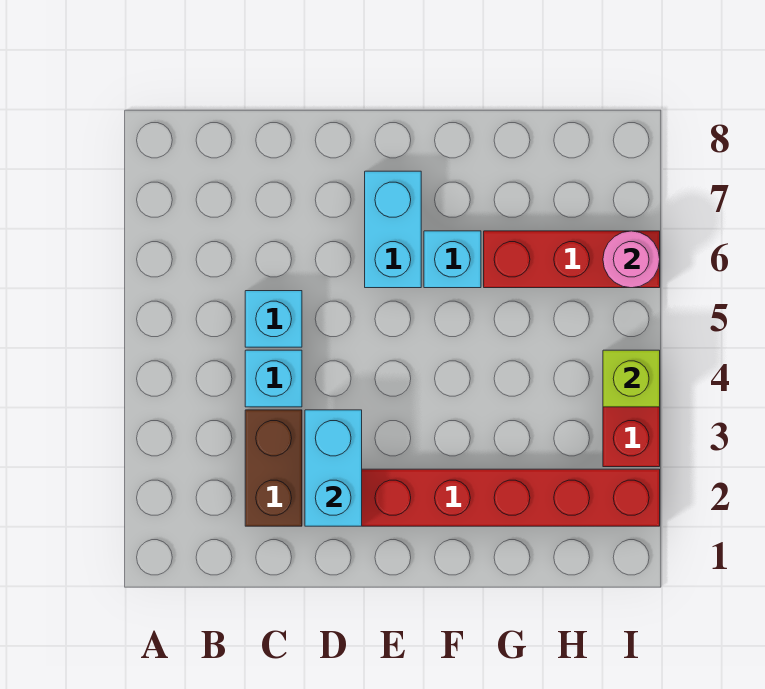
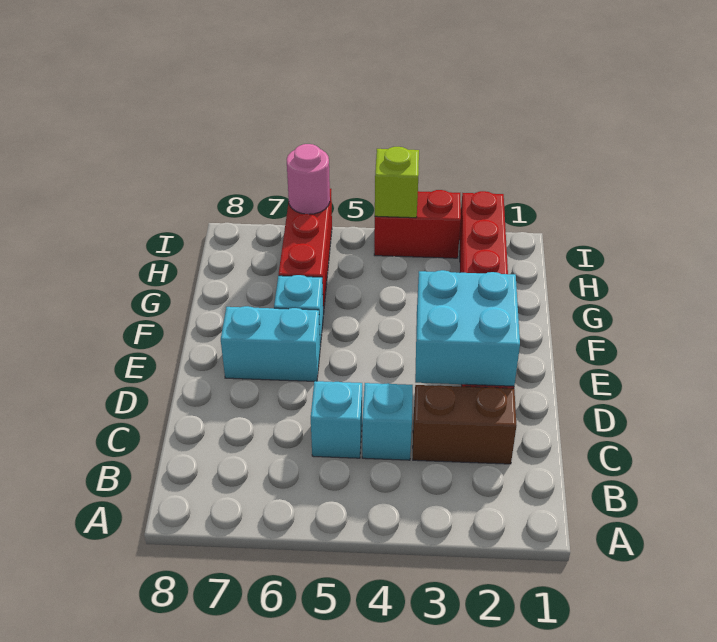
cyan brick D2:D3 level 2 -> cyan brick D2:E3 level 2

